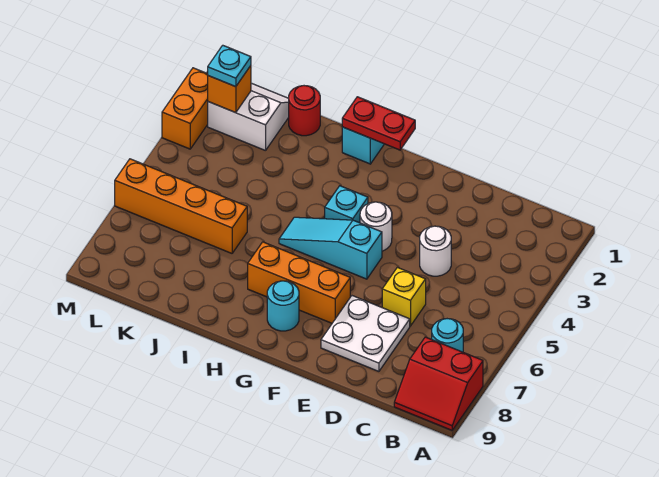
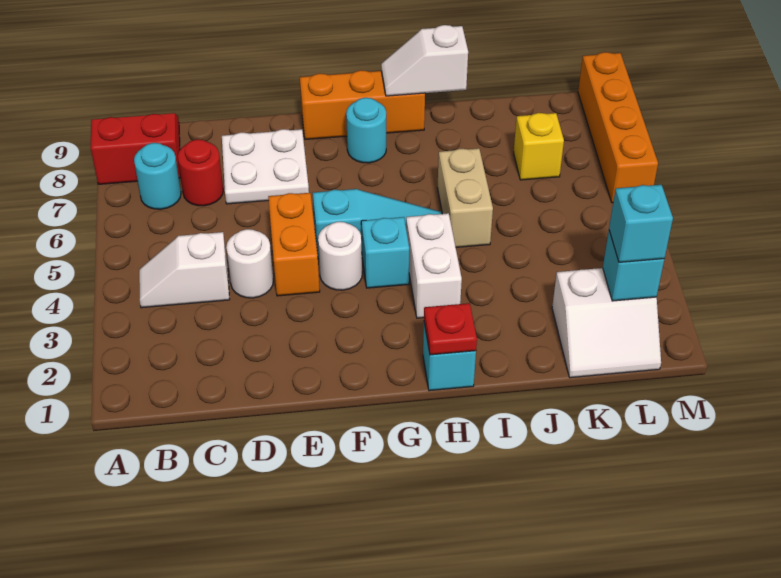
none -> white slope B4:C4 level 1 top C
yellow brick D6 level 1 -> yellow brick K7 level 1
orange brick F7:H7 level 1 -> orange brick F9:H9 level 1
red plate G1:H1 level 2 -> red plate H1 level 2
none -> white brick H3:H4 level 1
none -> white slope H9:I9 level 2 top I
none -> tan brick I5:I6 level 1
red round brick J1 level 1 -> red round brick C7 level 1
orange brick J6:M6 level 1 -> orange brick M6:M9 level 1
orange brick L2 level 2 -> cyan brick L2 level 2
cyan plate L2 level 3 -> cyan brick L2 level 3
orange brick M2:M3 level 1 -> orange brick E4:E5 level 1

